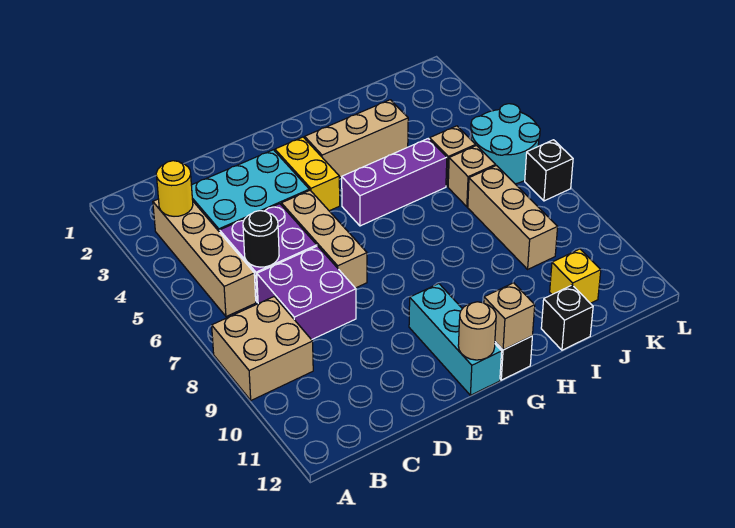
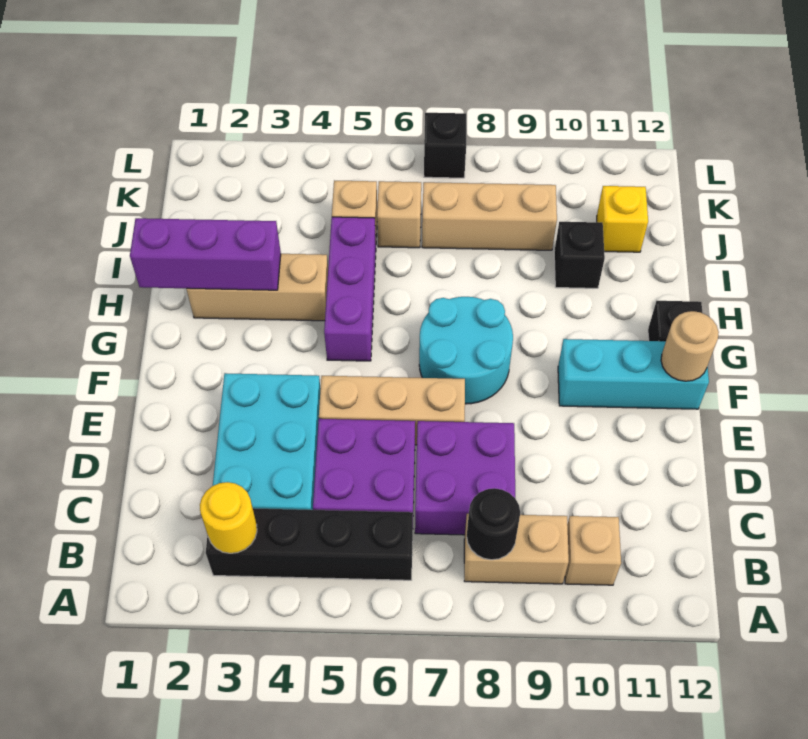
tan brick A8:B9 level 1 -> tan brick B8:B9 level 1
tan brick B3:B6 level 1 -> black brick B3:B6 level 1
black round brick C6 level 2 -> black round brick B8 level 2
yellow brick F3:F4 level 1 -> none
tan brick G3:I3 level 1 -> tan brick H2:H4 level 1
tan brick G12 level 2 -> tan brick B10 level 1
none -> purple brick H1:H3 level 2
black brick I12 level 1 -> black brick I10 level 1
cyan round brick K5:L6 level 1 -> cyan round brick F7:G8 level 1

